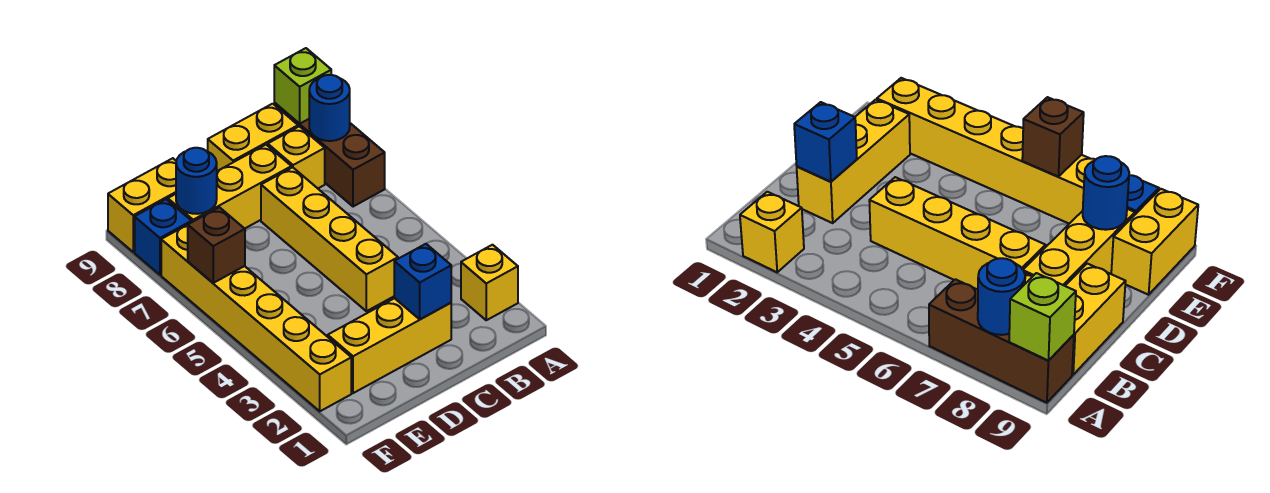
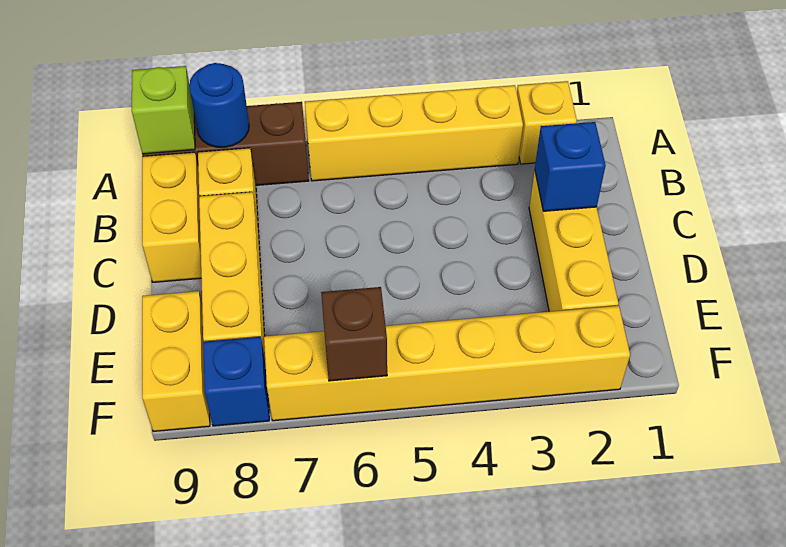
yellow brick C4:C7 level 1 -> yellow brick A3:A6 level 1
blue round brick E8 level 2 -> none

